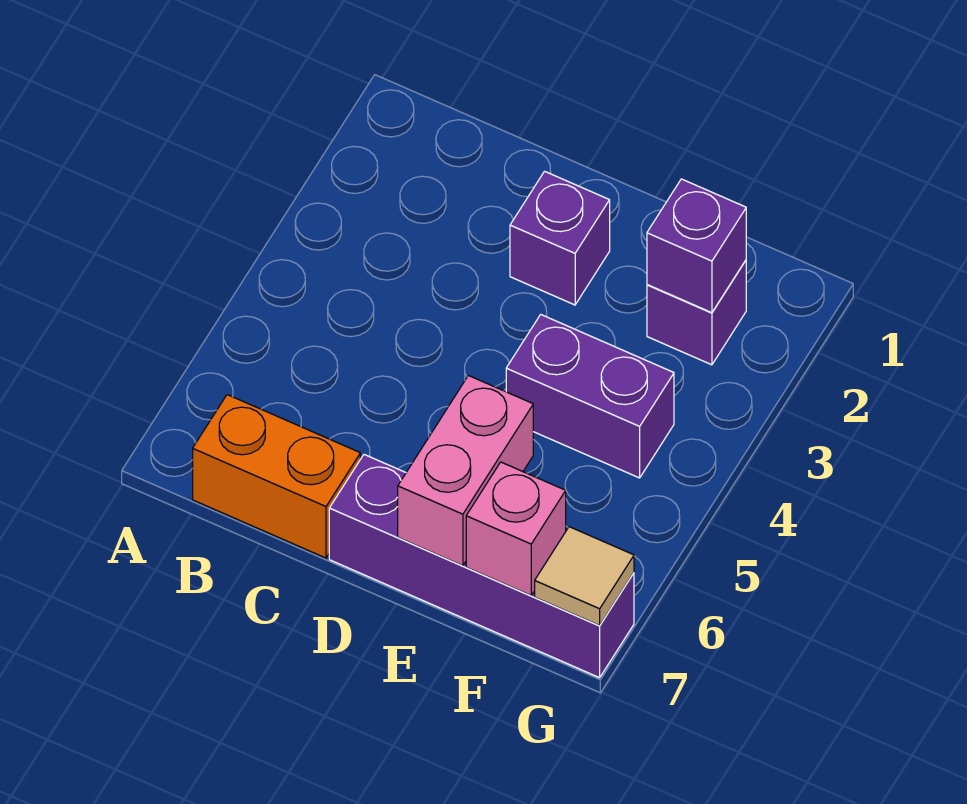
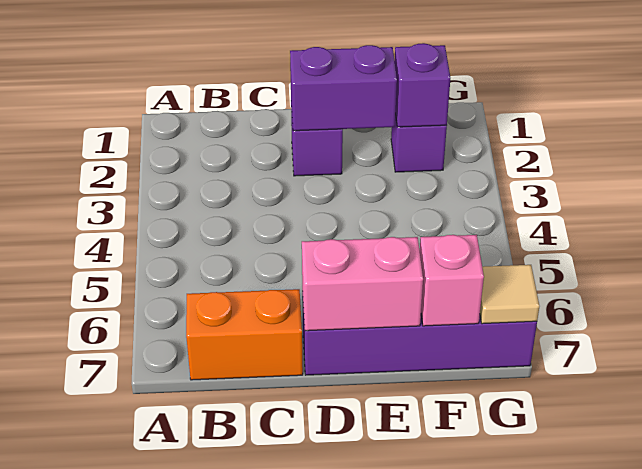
purple brick E4:F4 level 1 -> purple brick D2:E2 level 2
pink brick E6:E7 level 2 -> pink brick D7:E7 level 2

